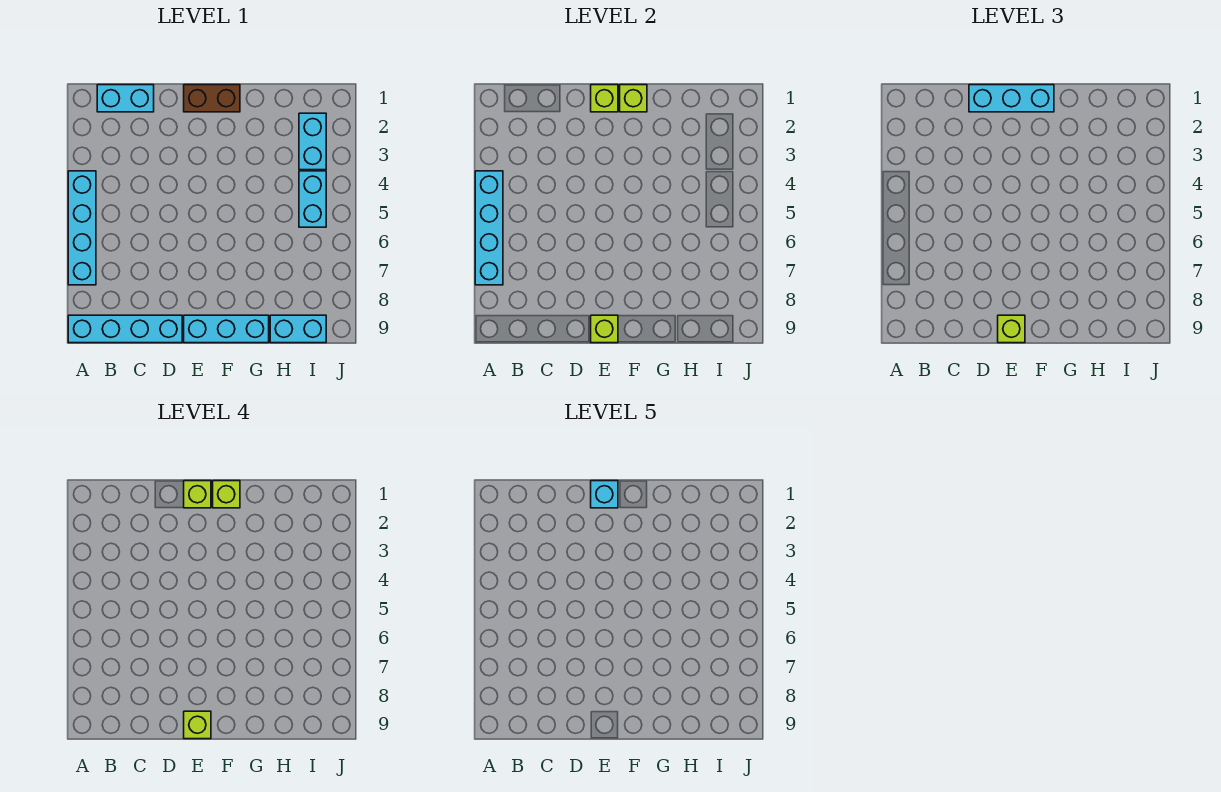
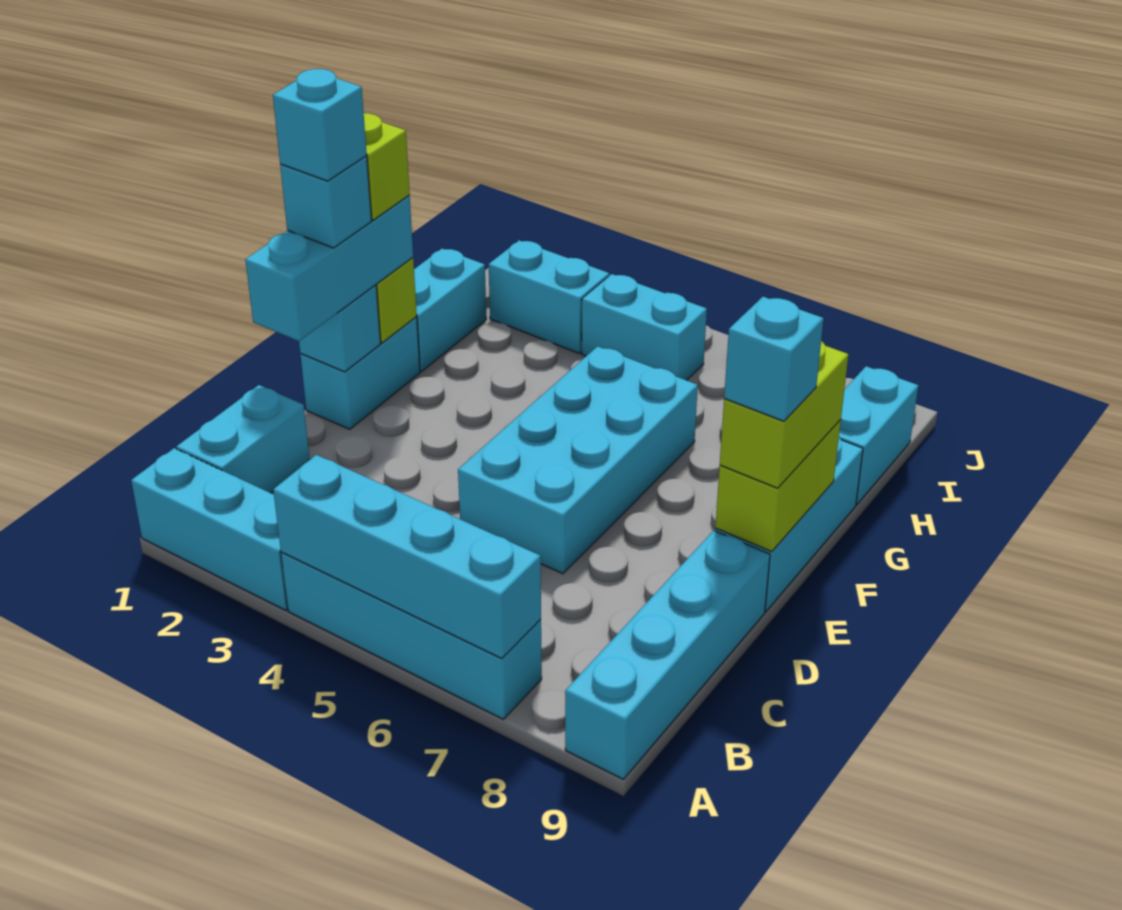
none -> cyan brick A1:A3 level 1
none -> cyan brick D5:G6 level 1
brown brick E1:F1 level 1 -> cyan brick E1:F1 level 1
lime brick E1 level 2 -> cyan brick E1 level 2
lime brick E1 level 4 -> cyan brick E1 level 4
lime brick E9 level 2 -> lime brick E9:F9 level 2
lime brick E9 level 3 -> lime brick E9:F9 level 3
lime brick E9 level 4 -> cyan brick E9 level 4
none -> cyan brick G1:H1 level 1

